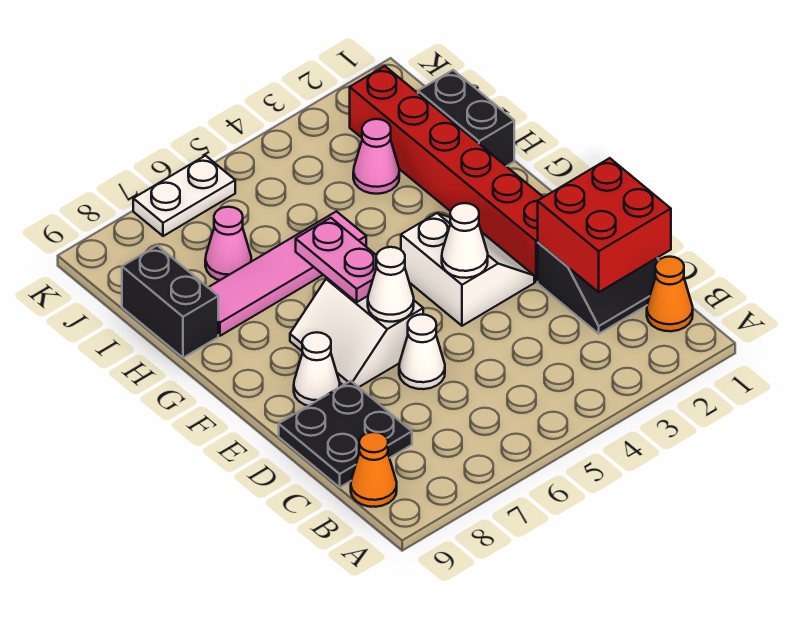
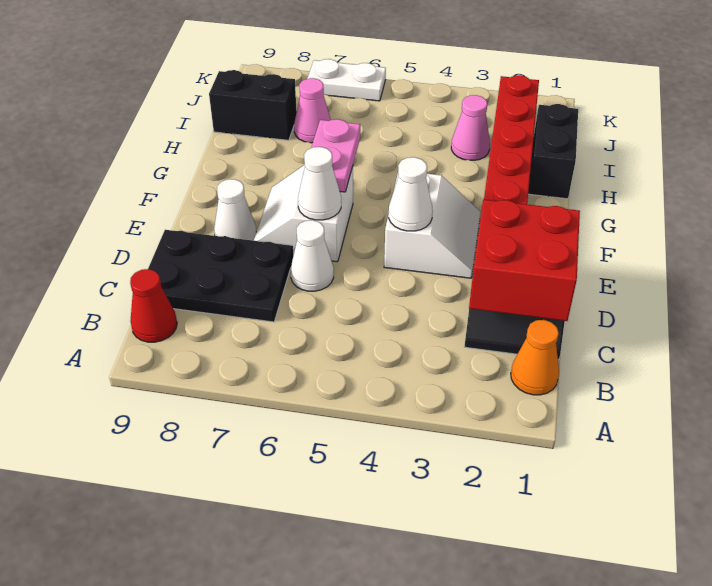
orange cone B9 level 1 -> red cone B9 level 1
black plate C8:D9 level 1 -> black plate C7:D9 level 1
pink tile H5:H8 level 1 -> none
black brick H9:I9 level 1 -> black brick I8:I9 level 1

